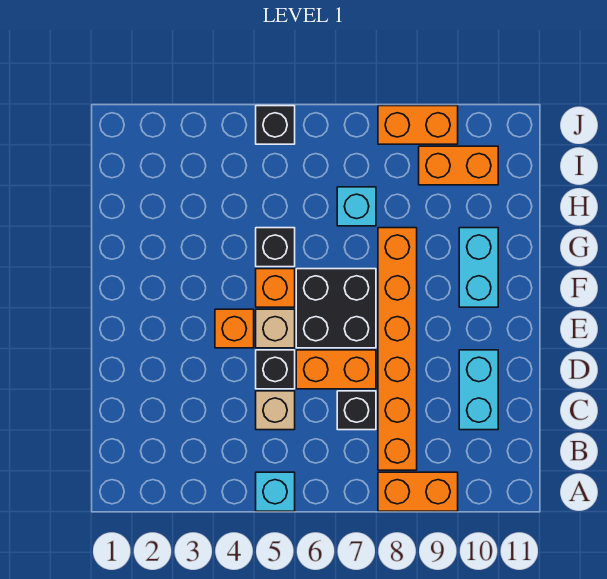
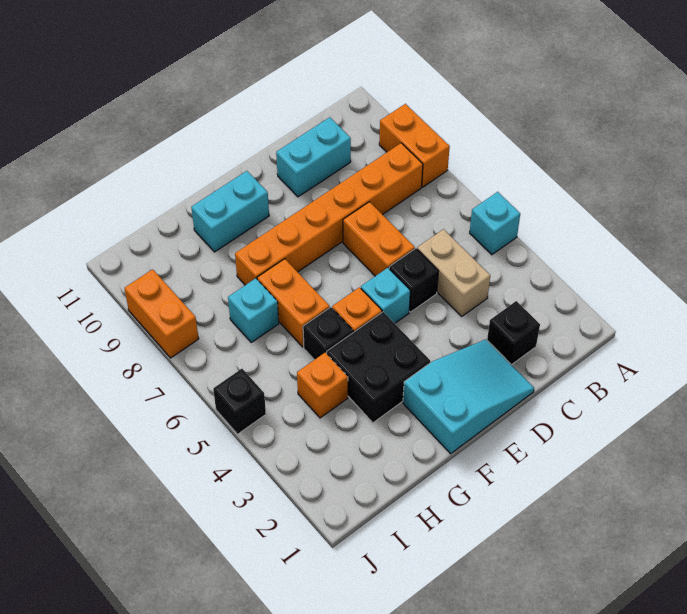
tan brick C5 level 1 -> tan brick C4:C5 level 1
black brick C7 level 1 -> black brick C2 level 1
none -> cyan slope D1:F2 level 1 top F
orange brick E4 level 1 -> orange brick H4 level 1
tan brick E5 level 1 -> cyan brick E5 level 1
black brick E6:F7 level 1 -> black brick F3:G4 level 1
orange brick I9:I10 level 1 -> orange brick G6:G7 level 1

